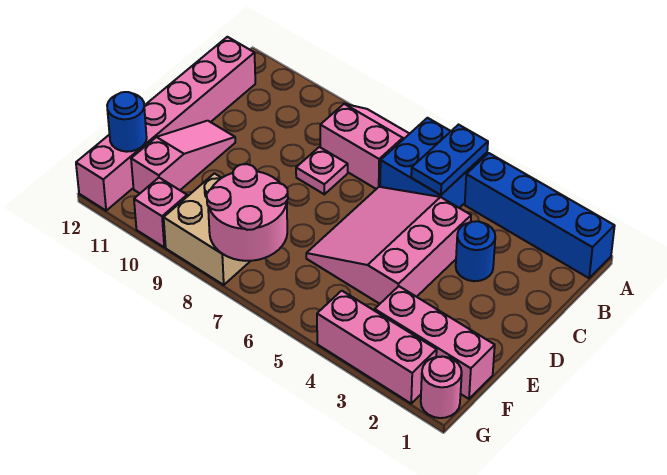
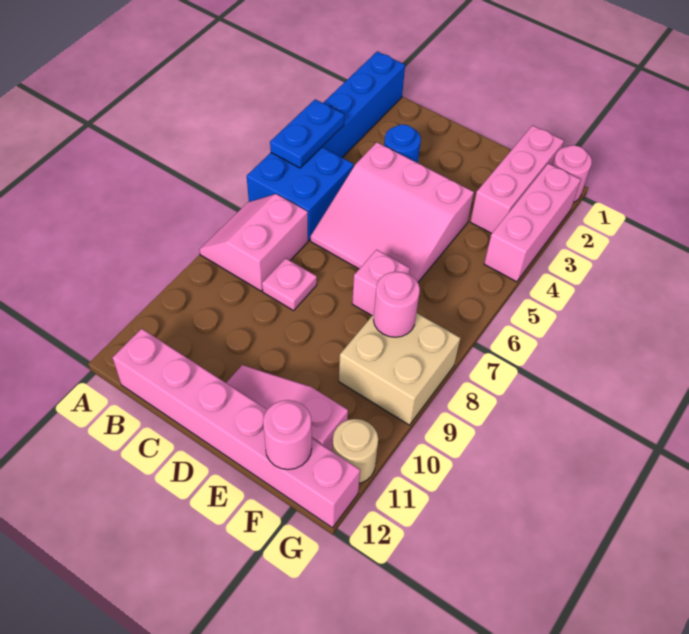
blue plate A5:B5 level 2 -> blue plate A4:A5 level 2
pink round brick F7:G8 level 2 -> pink round brick F8 level 2
blue round brick F12 level 2 -> pink round brick F12 level 2
pink brick G10 level 1 -> pink brick E7 level 1
none -> tan round brick G11 level 1

